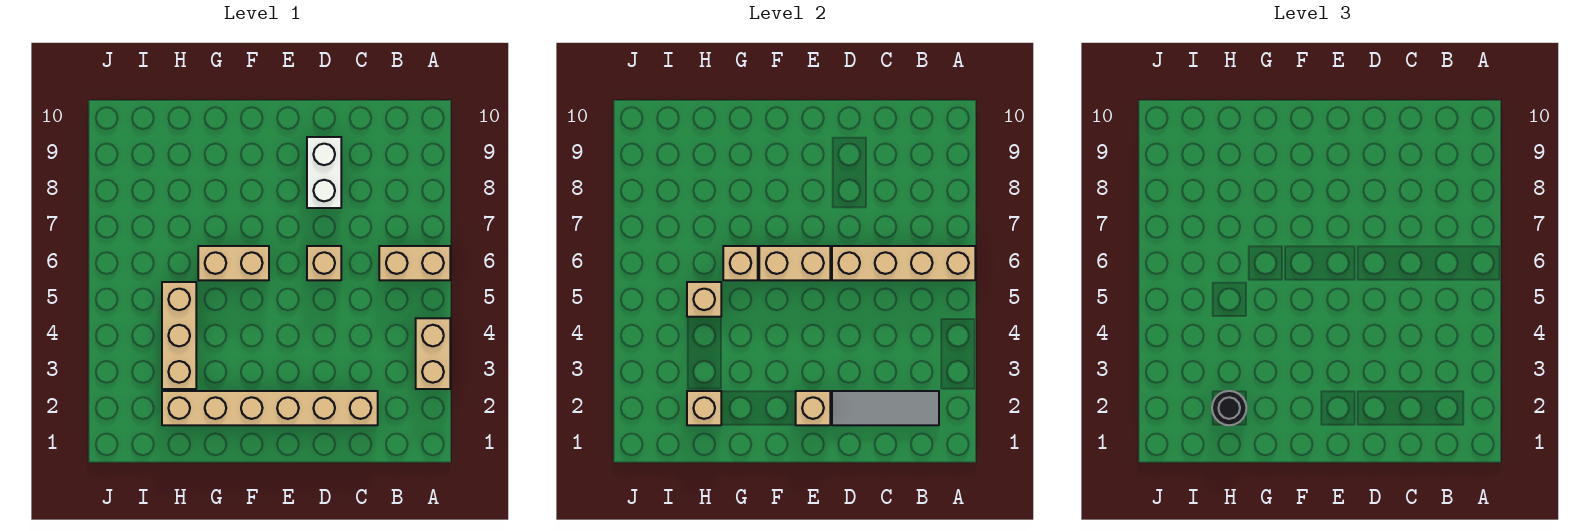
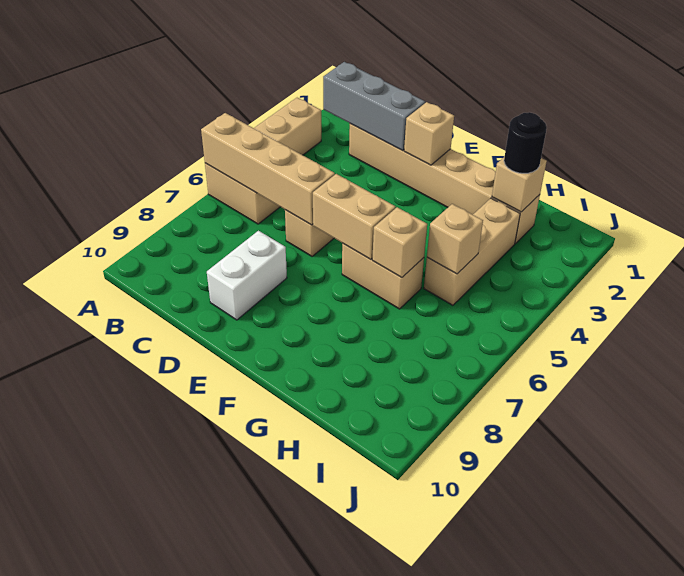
grey tile B2:D2 level 2 -> grey brick B2:D2 level 2

